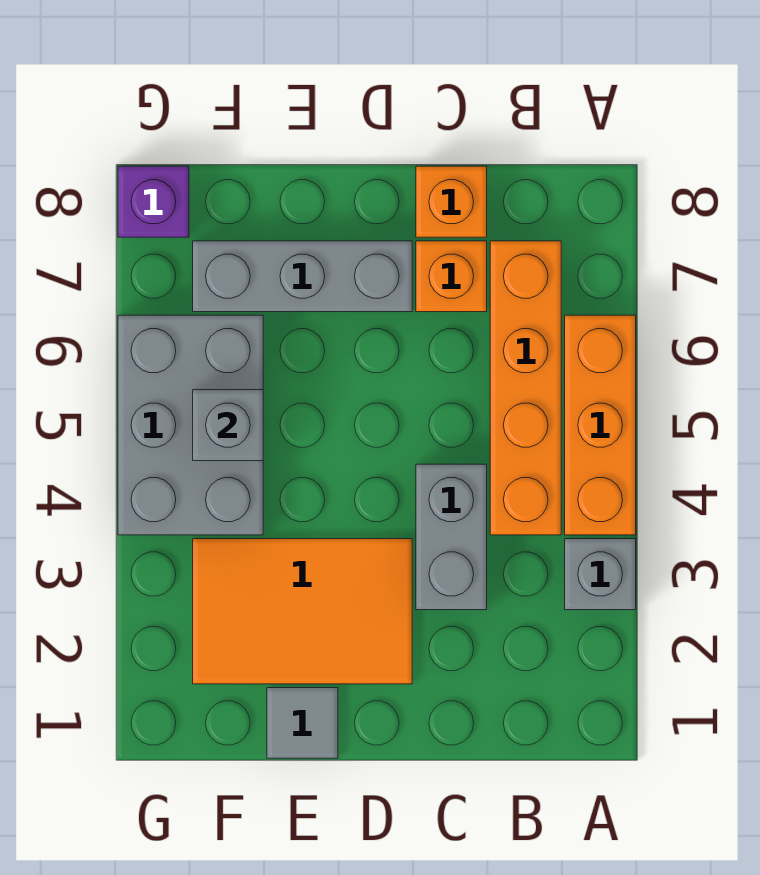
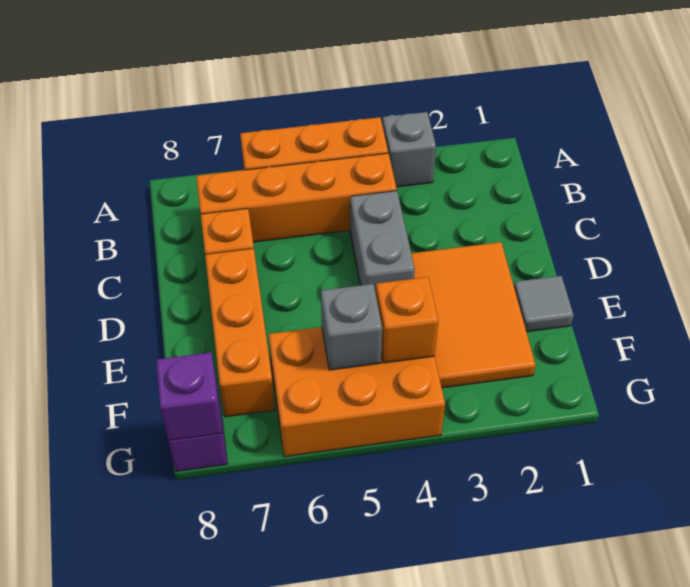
grey brick C3:C4 level 1 -> grey brick C4:D4 level 1
orange brick C8 level 1 -> orange brick F4 level 2
grey brick D7:F7 level 1 -> orange brick D7:F7 level 1
grey brick F4:G6 level 1 -> orange brick F4:G6 level 1
none -> purple brick G8 level 2

